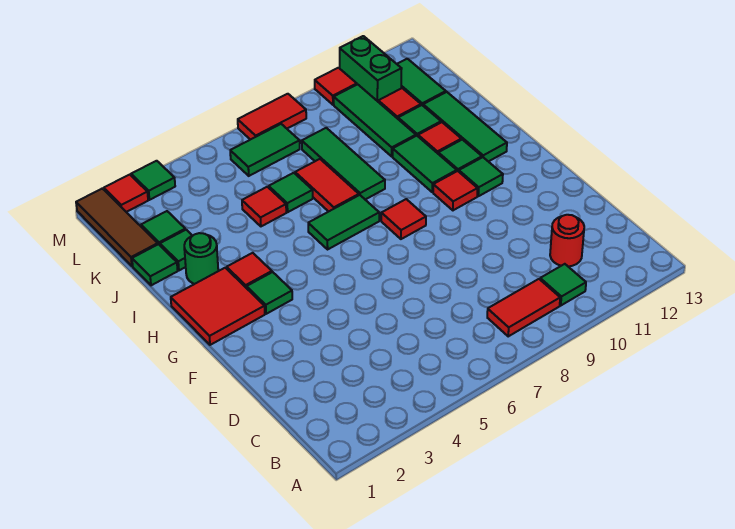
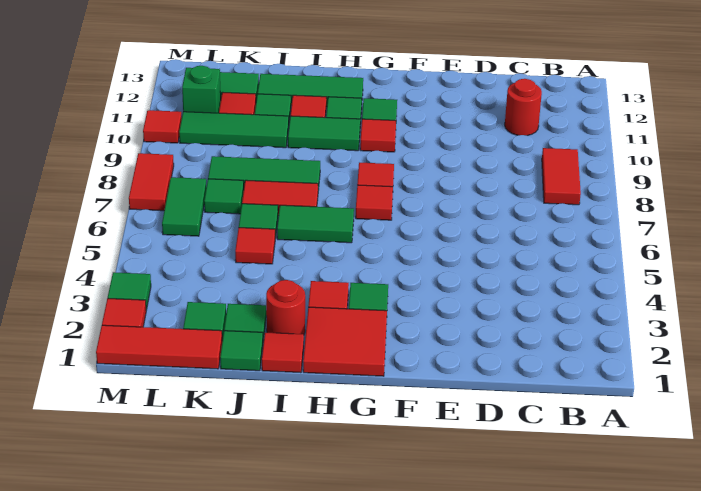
green tile B10 level 1 -> green tile K7 level 1
none -> red tile G7 level 1
green tile H6:H7 level 1 -> green tile H6:I6 level 1
none -> red tile I1 level 1
green round brick I2 level 1 -> red round brick I2 level 1
brown tile K1:M1 level 1 -> red tile K1:M1 level 1
green brick L11:M11 level 1 -> green brick L11 level 1

